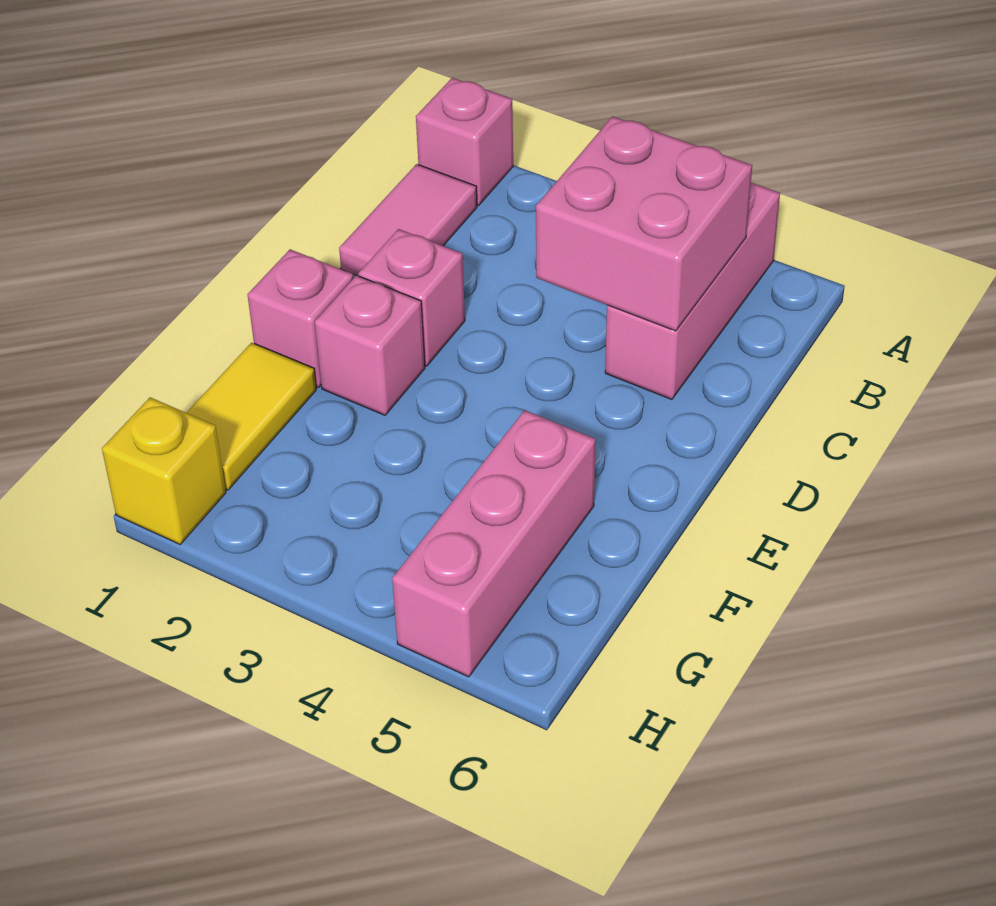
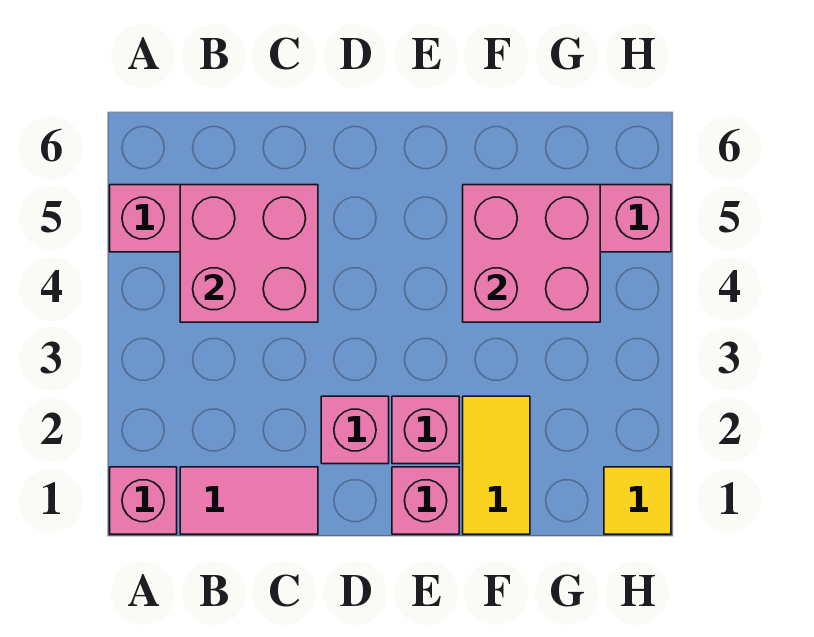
yellow tile F1:G1 level 1 -> yellow tile F1:F2 level 1
none -> pink brick F4:G5 level 2
yellow brick H1 level 1 -> yellow tile H1 level 1

